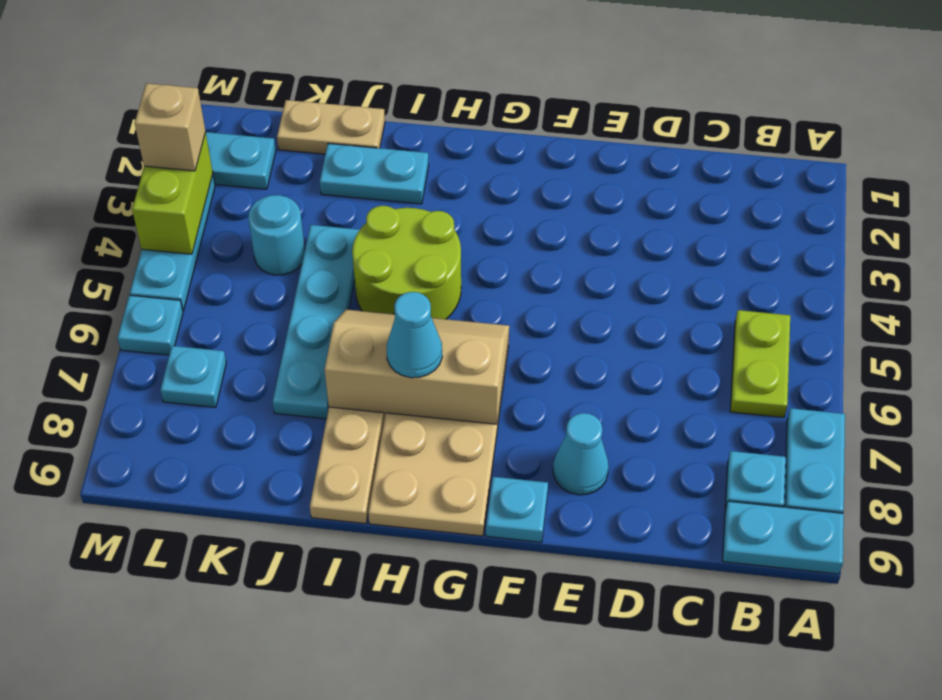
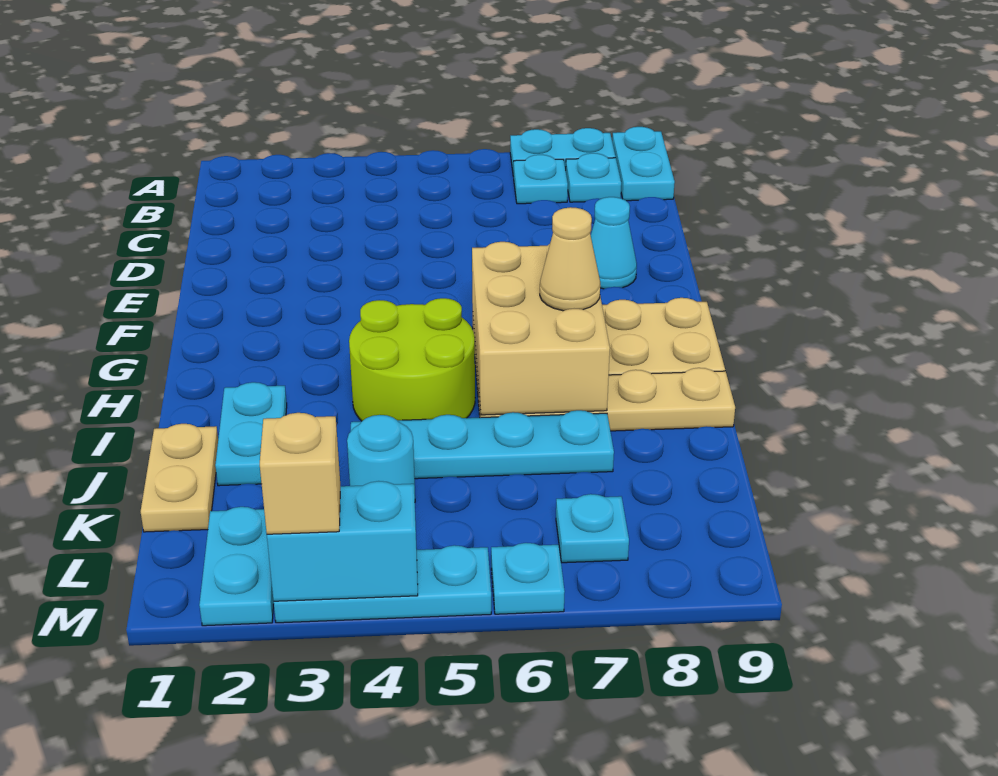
lime plate B5:B6 level 1 -> none
cyan plate F9 level 1 -> cyan plate B7 level 1
tan slope G6:I7 level 2 top 7 -> tan brick G6:I7 level 2
cyan cone H7 level 3 -> tan cone H7 level 3
lime brick M3:M4 level 2 -> cyan brick M3:M4 level 2

